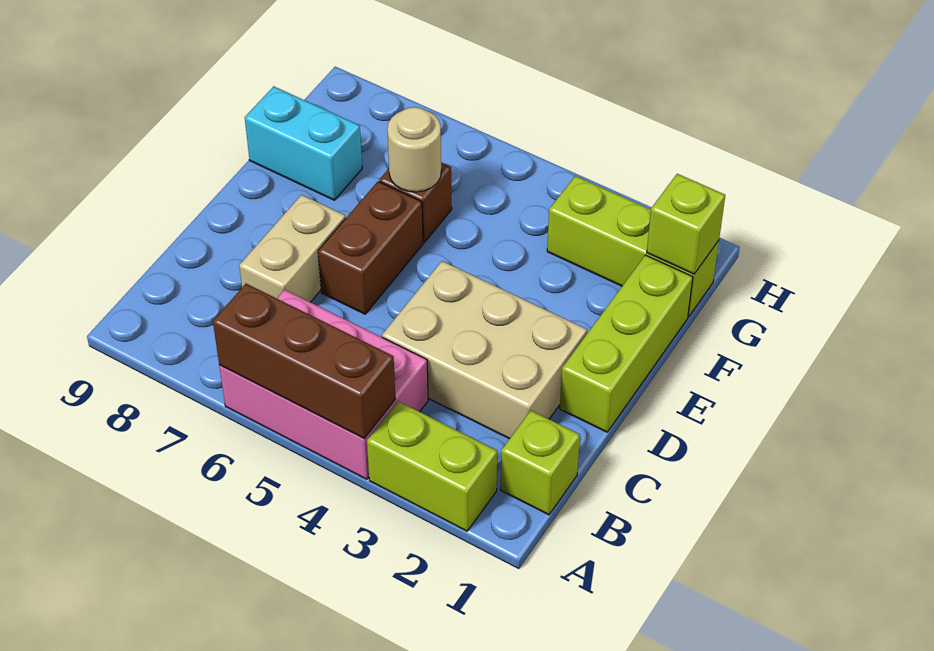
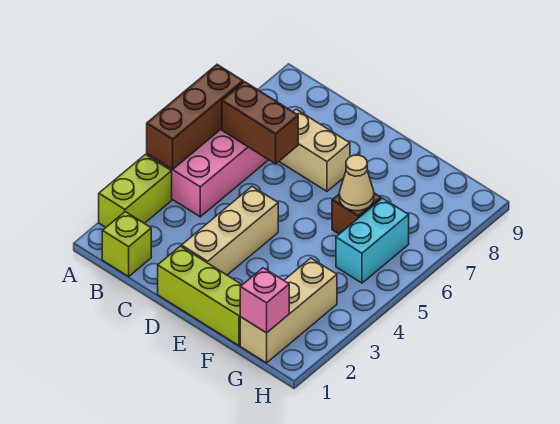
tan brick C2:D4 level 1 -> tan brick D2:D4 level 1
brown brick D6:E6 level 1 -> brown brick B6:C6 level 2
tan round brick F6 level 2 -> tan cone F6 level 2
cyan brick F8:F9 level 1 -> cyan brick G5:G6 level 1
lime brick G1:G3 level 1 -> tan brick G1:G3 level 1
lime brick G1 level 2 -> pink brick G1 level 2

